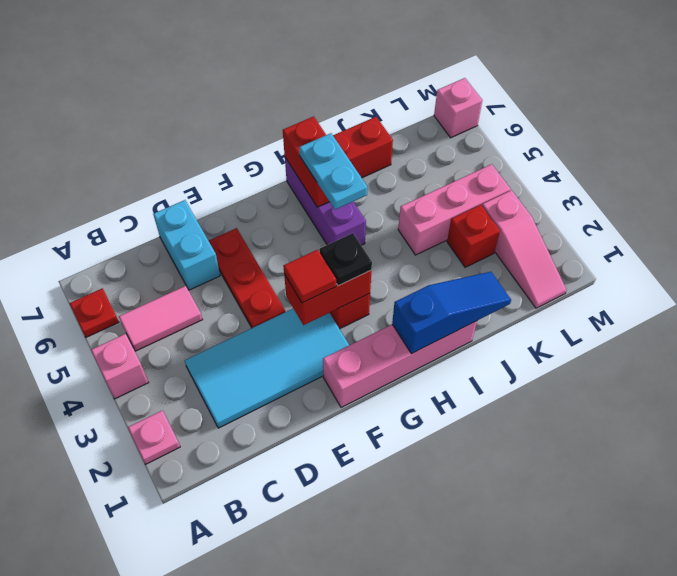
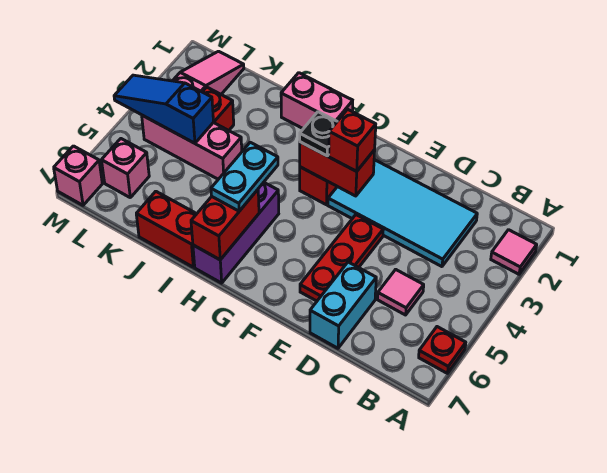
pink plate A2 level 1 -> pink tile A2 level 1
pink brick A4 level 1 -> pink brick L6 level 1
pink tile B5:C5 level 1 -> pink tile C5 level 1
pink brick F1:I1 level 1 -> pink brick H1:I1 level 1
red tile F3 level 3 -> red brick F3 level 3
blue slope H1:J1 level 2 top H -> blue slope K4:M4 level 2 top K

